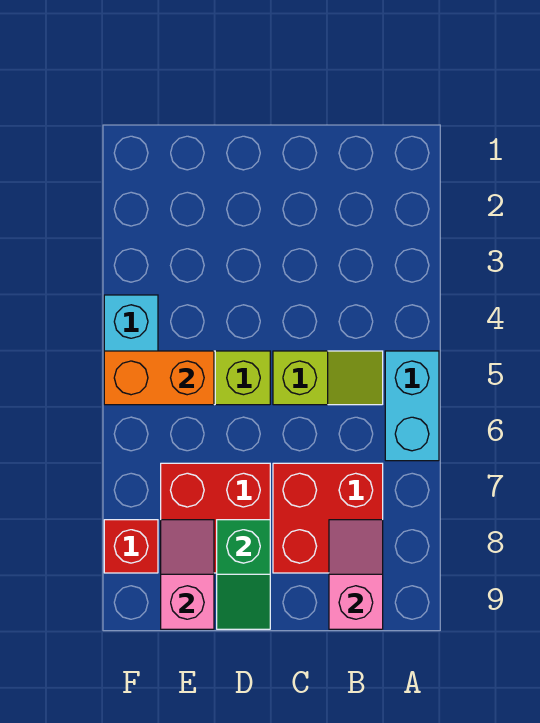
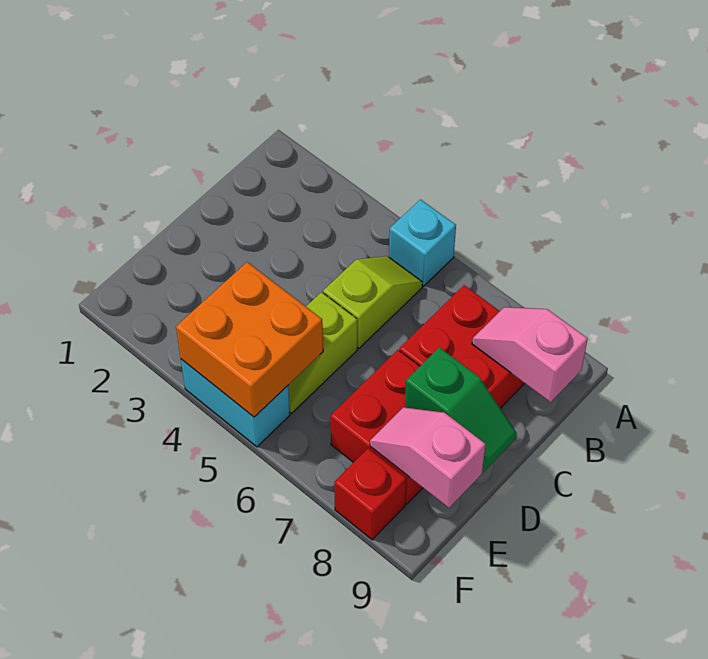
cyan brick A5:A6 level 1 -> cyan brick A5 level 1
orange brick E5:F5 level 2 -> orange brick E4:F5 level 2

